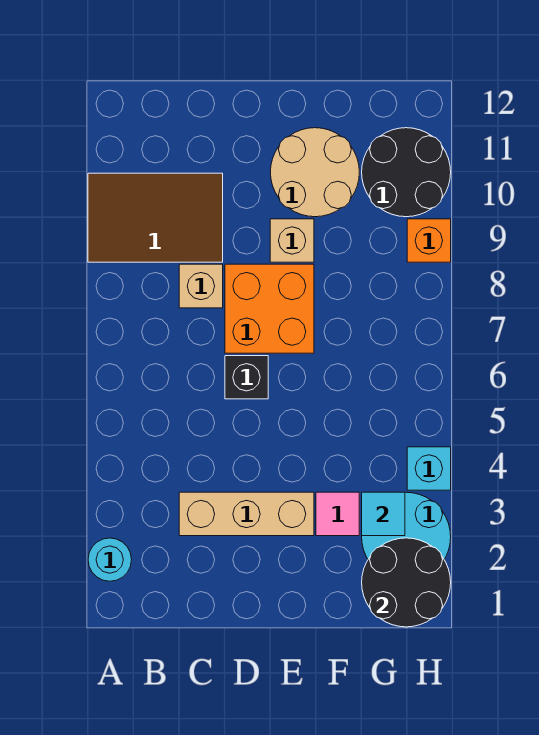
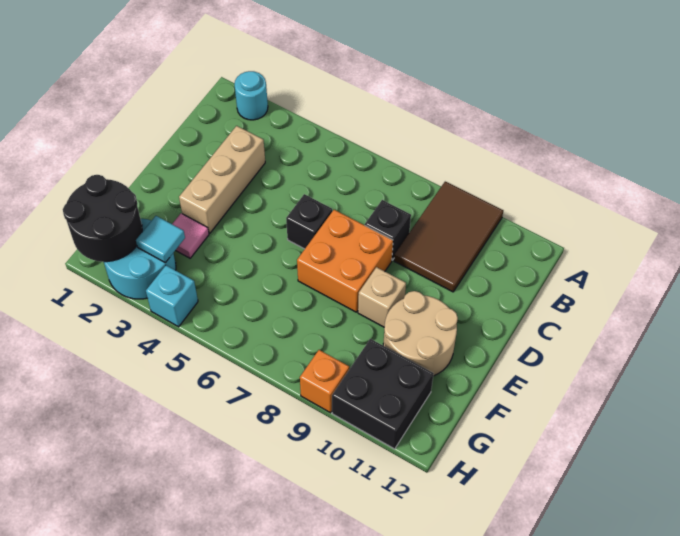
tan brick C8 level 1 -> black brick C8 level 1
black round brick G10:H11 level 1 -> black brick G10:H11 level 1

